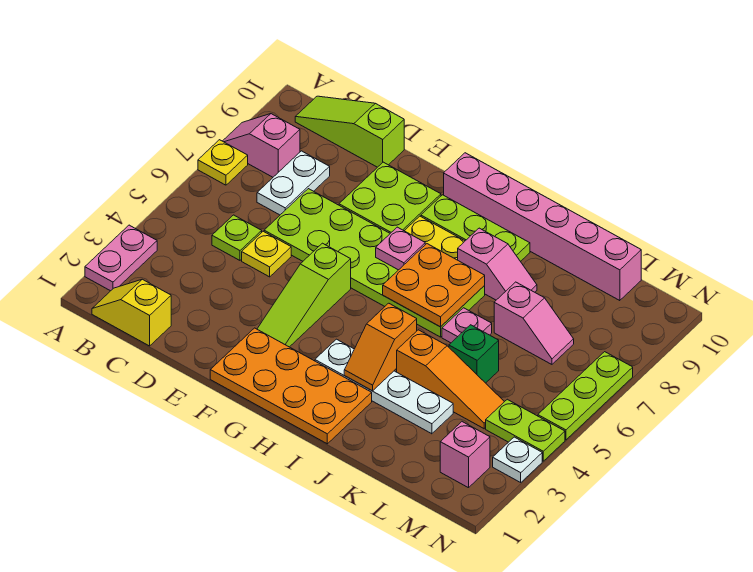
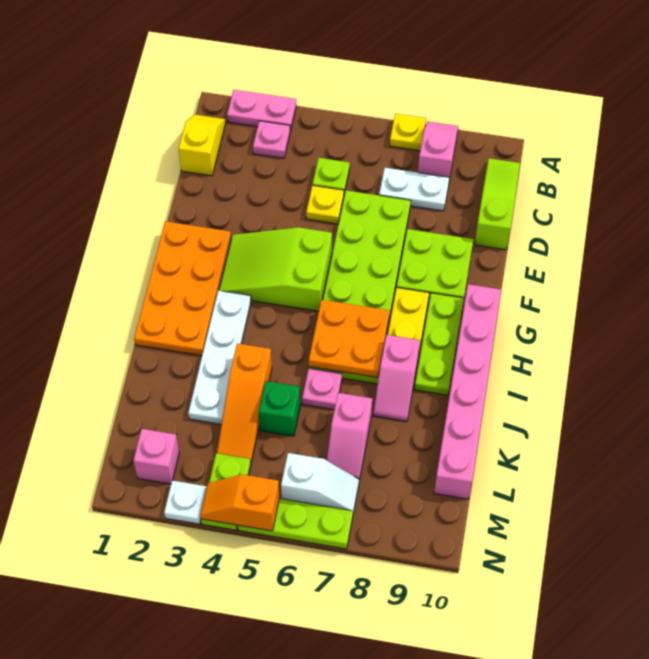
lime slope F3:F5 level 1 top 5 -> lime slope F3:G5 level 1 top 5
pink plate G7 level 2 -> pink plate B3 level 1
orange slope I3:I4 level 2 top 4 -> orange slope N4:N5 level 2 top 5
none -> white slope M6:M7 level 1 top 6

